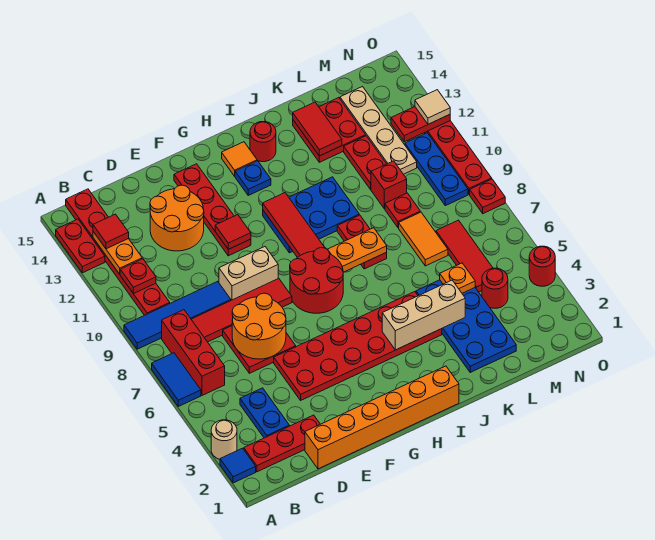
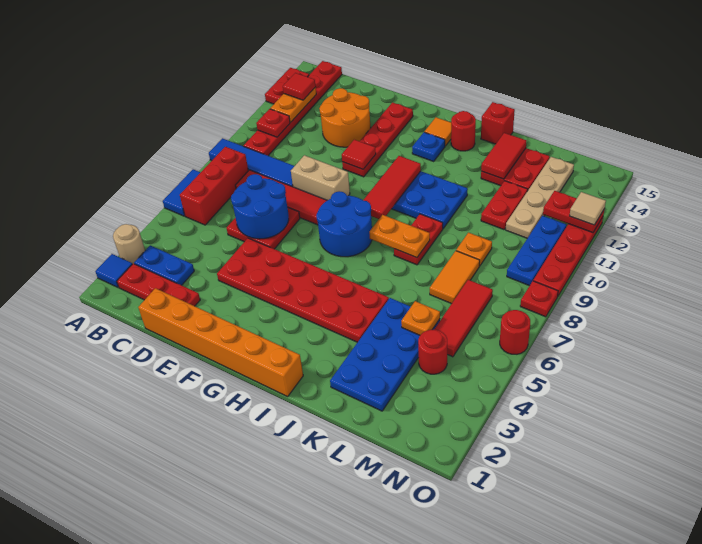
blue plate C3:C4 level 1 -> blue plate B3:C3 level 1
orange round brick D6:E7 level 2 -> blue round brick D6:E7 level 2
red round brick G7:H8 level 1 -> blue round brick G7:H8 level 1
tan brick I4:K4 level 2 -> none
red plate L9 level 1 -> orange plate L9 level 1
red brick L10 level 1 -> red brick J15 level 1
red round brick O4 level 1 -> red round brick O6 level 1

